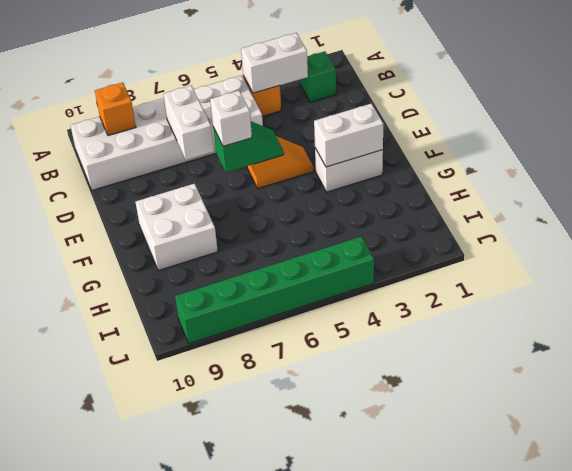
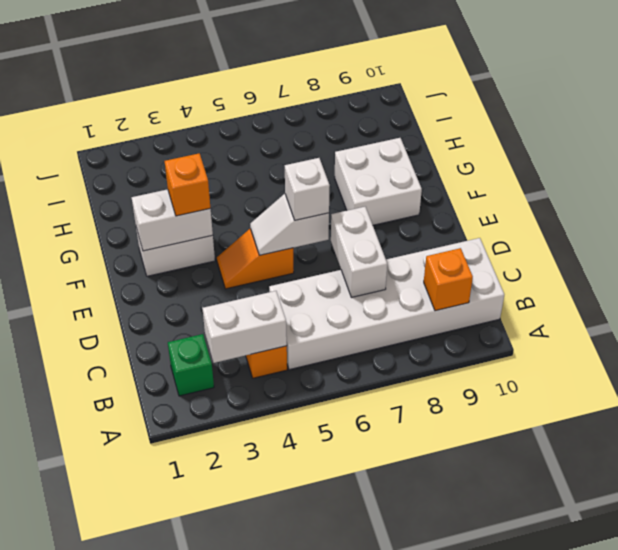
green slope E5:E6 level 2 top 6 -> white slope E5:E6 level 2 top 6
none -> orange brick F3 level 3
green brick J4:J9 level 1 -> none

